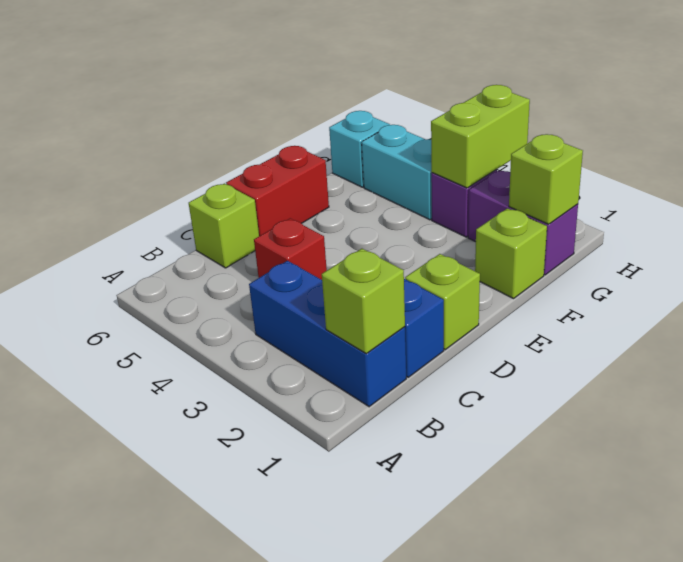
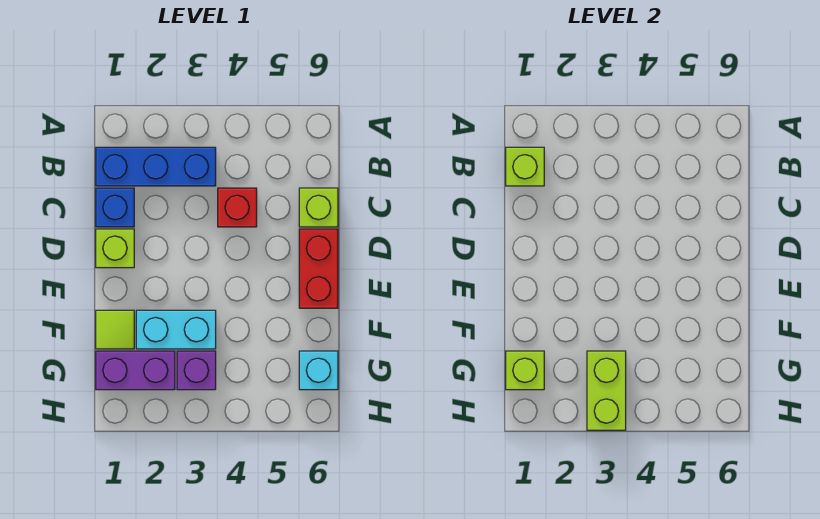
lime brick F1 level 1 -> lime tile F1 level 1
cyan brick G4:G5 level 1 -> cyan brick F2:F3 level 1

